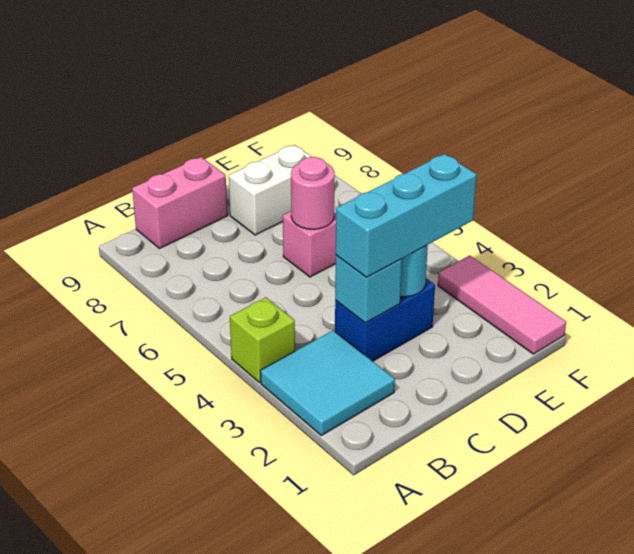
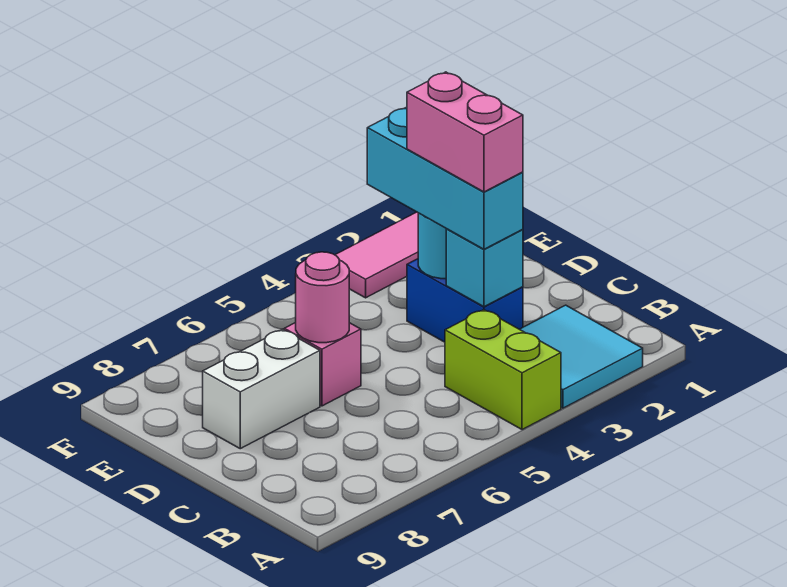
lime brick A4 level 1 -> lime brick A4:B4 level 1
pink brick B9:C9 level 1 -> pink brick C3:D3 level 4
white brick D8:E8 level 1 -> white brick D7:D8 level 1

